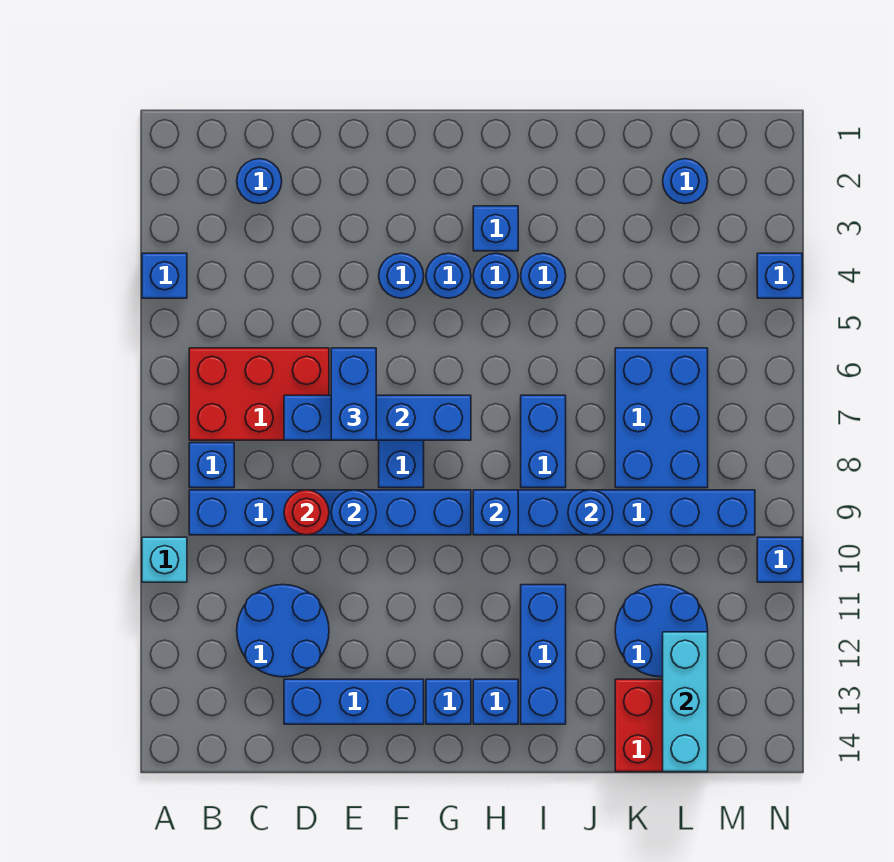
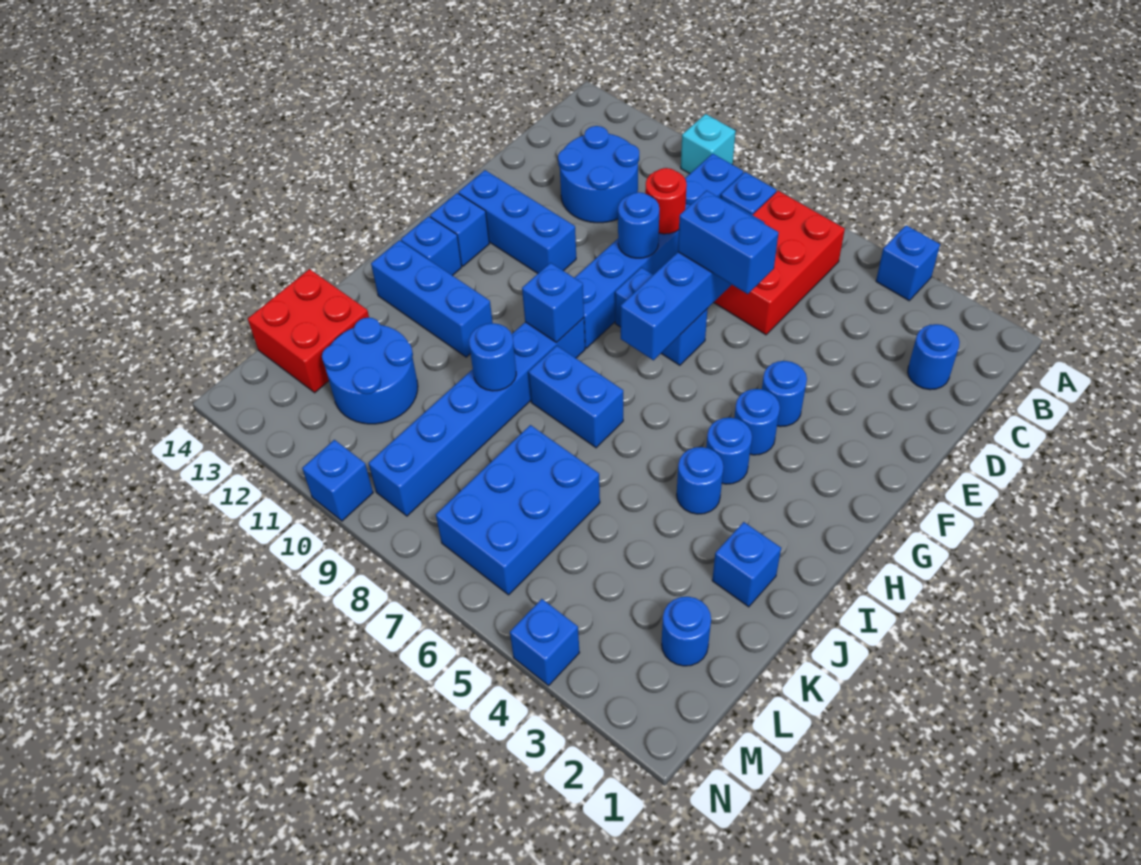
blue brick D13:F13 level 1 -> blue brick F11:F13 level 1
blue brick H3 level 1 -> blue brick J2 level 1
blue brick K6:L8 level 1 -> blue brick K6:M7 level 1
cyan brick L12:L14 level 2 -> none

